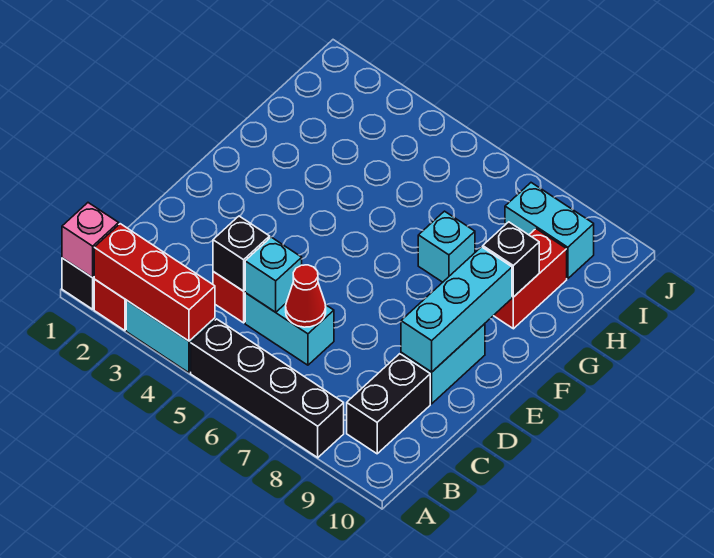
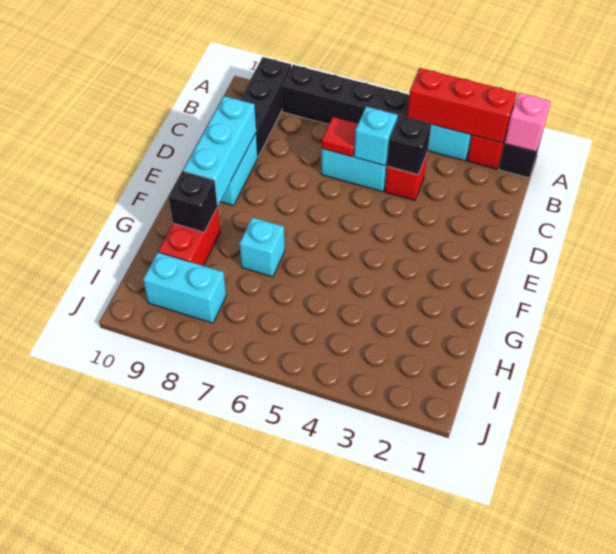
black brick B9:C9 level 1 -> black brick A9:C9 level 1
red cone C6 level 2 -> red tile C6 level 2

